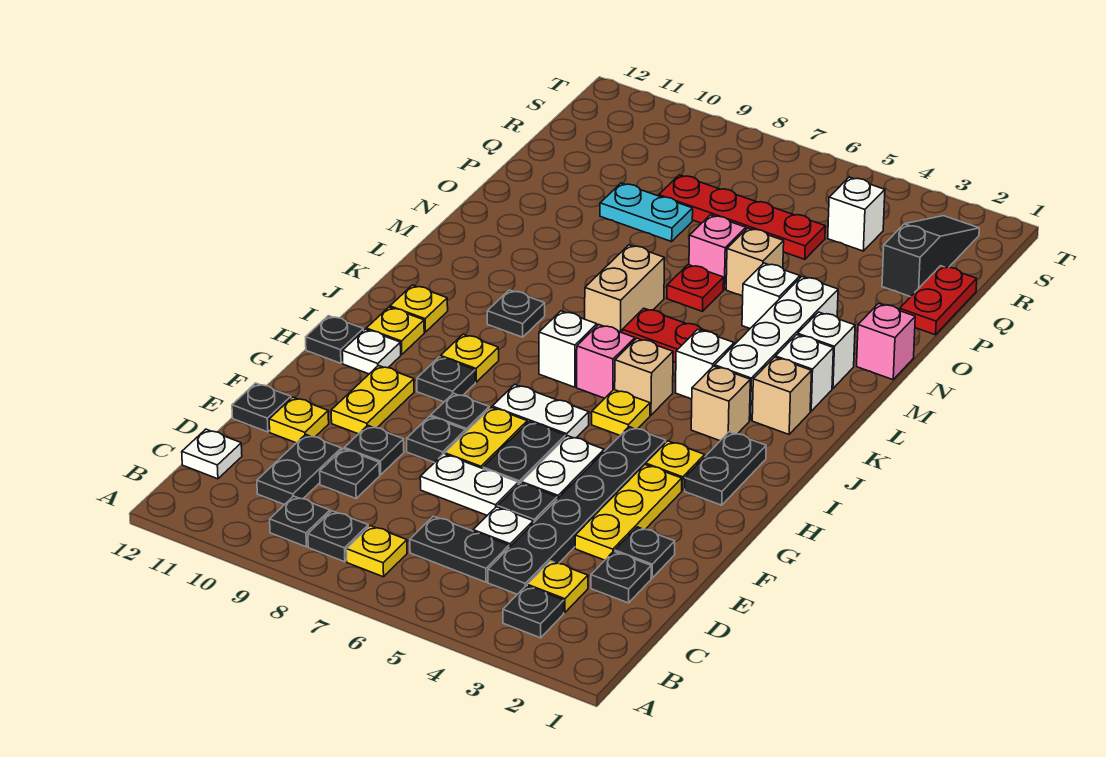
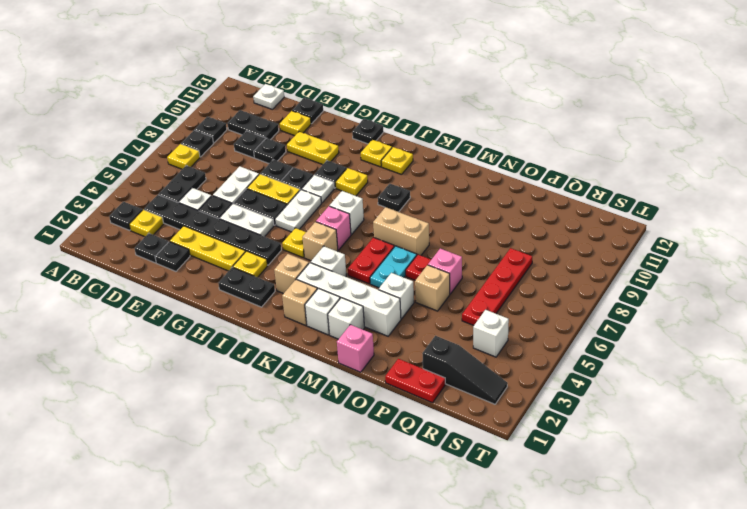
white plate H11 level 1 -> white plate H8 level 1
cyan plate P8:P9 level 1 -> cyan plate M5:M6 level 1

